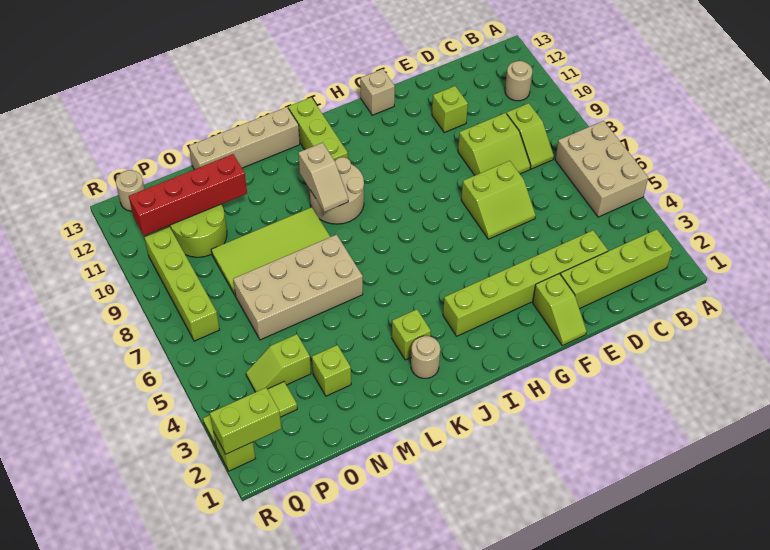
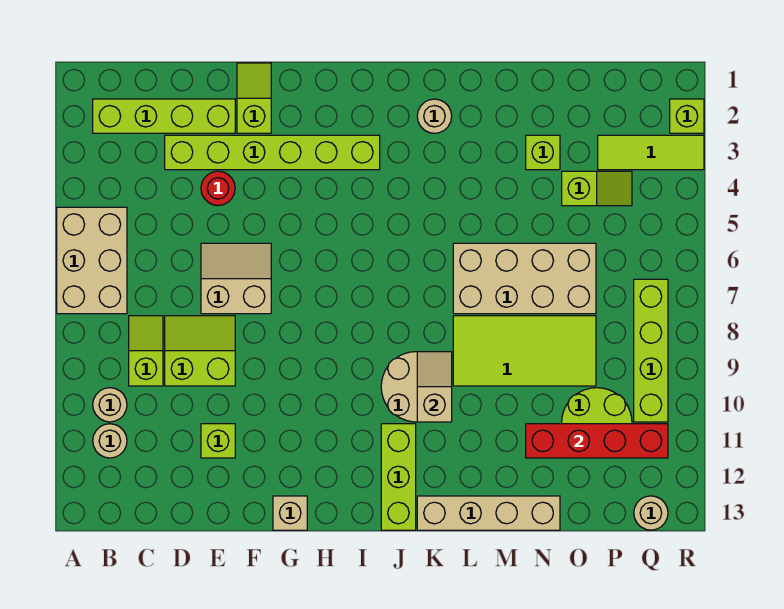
none -> tan round brick B10 level 1
none -> red round brick E4 level 1
lime slope E6:F7 level 1 top 7 -> tan slope E6:F7 level 1 top 7
lime brick K3 level 1 -> none
lime brick Q2:R2 level 2 -> none

